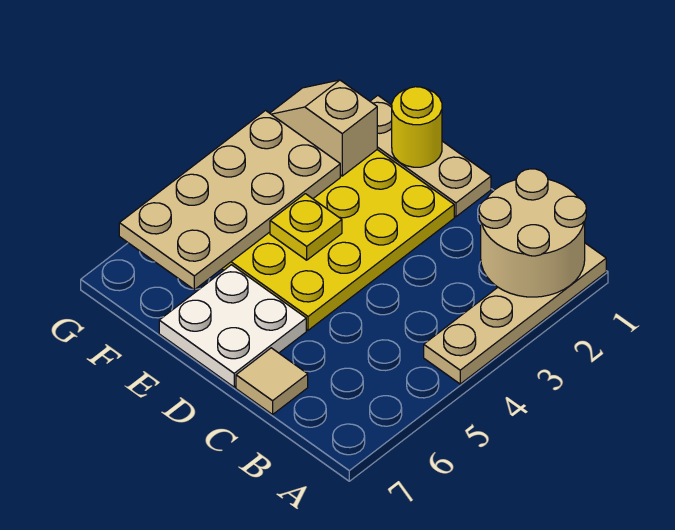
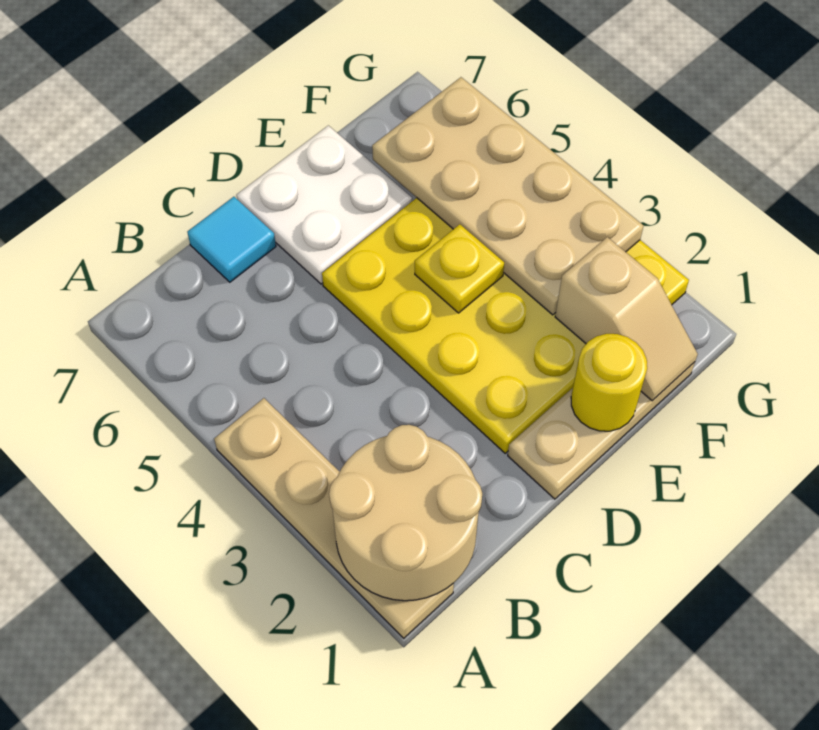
tan tile C7 level 1 -> cyan tile C7 level 1
tan slope F2:G2 level 2 top F -> tan slope F1:F2 level 2 top 2

